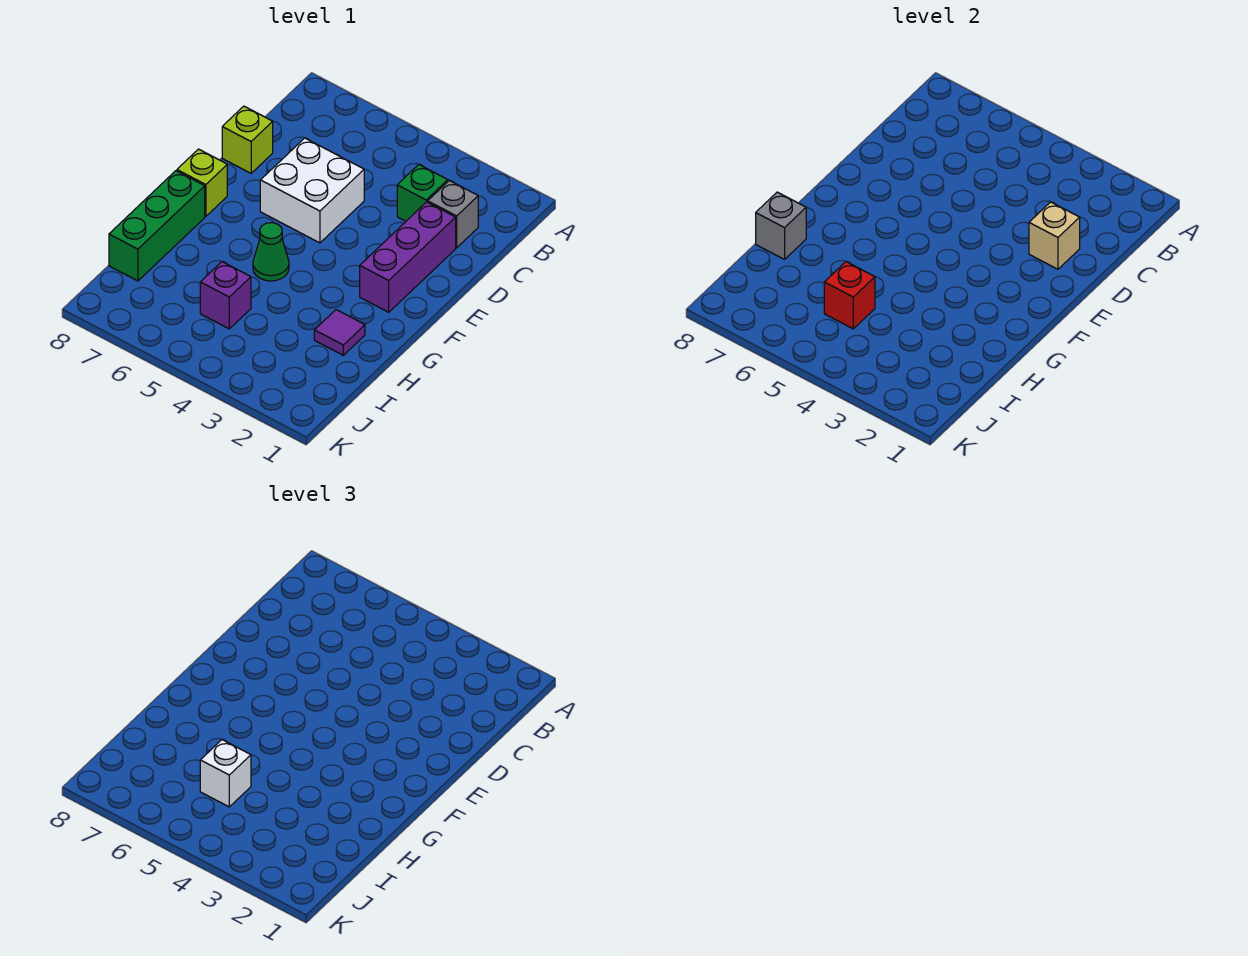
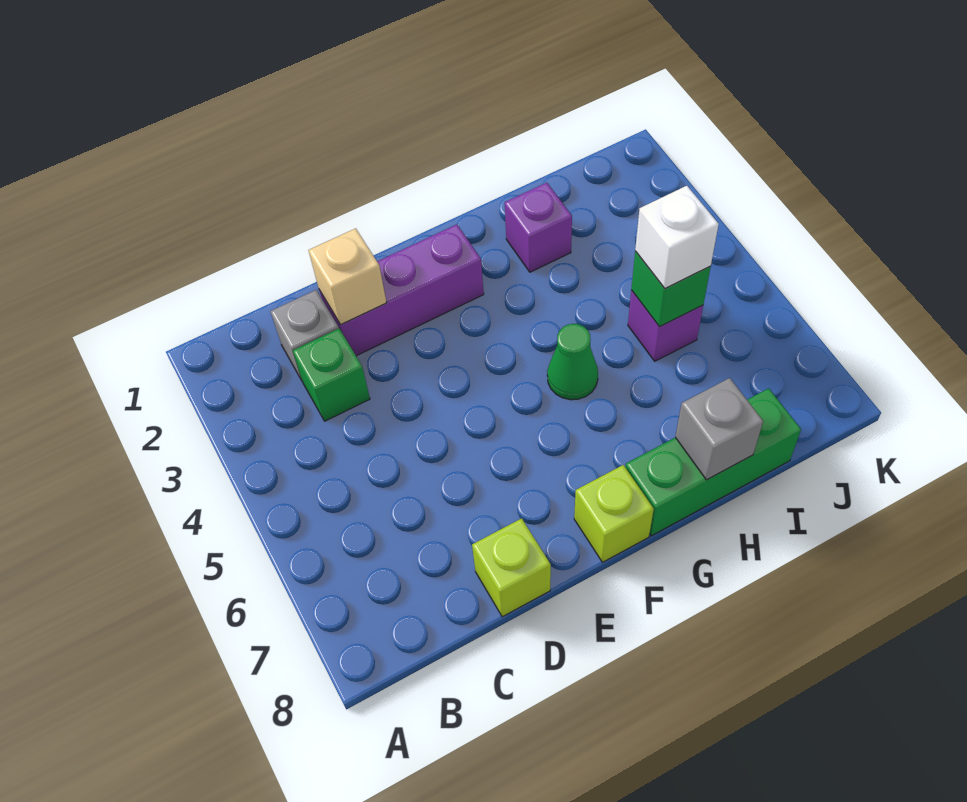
white brick D5:E6 level 1 -> none
purple tile H2 level 1 -> purple brick H2 level 1
red brick I5 level 2 -> green brick I5 level 2

